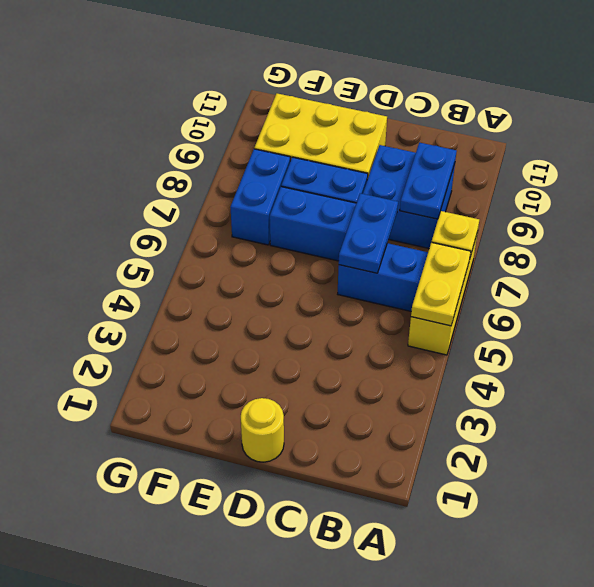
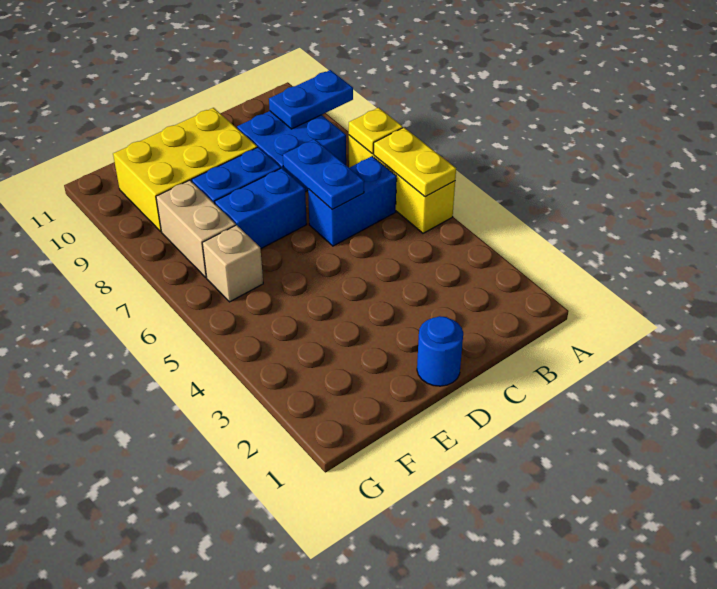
blue plate B8:B9 level 2 -> blue plate A9:B9 level 2
yellow round brick D1 level 1 -> blue round brick D1 level 1
none -> tan brick F6 level 1
blue brick F7:F8 level 1 -> tan brick F7:F8 level 1

